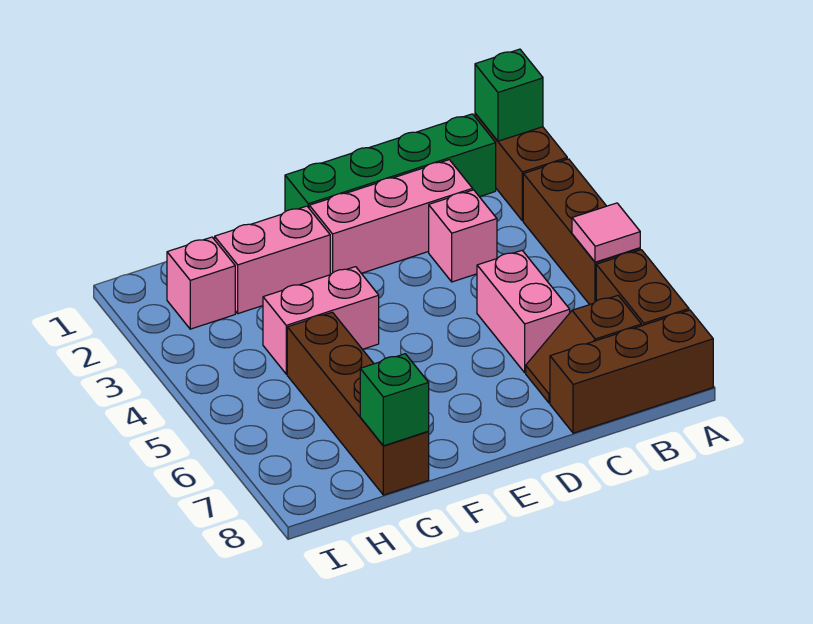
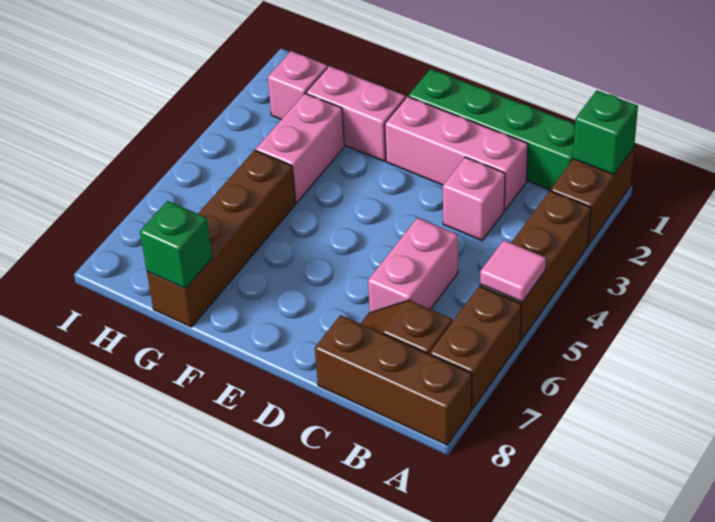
pink brick F4:G4 level 1 -> pink brick G3:G4 level 1

